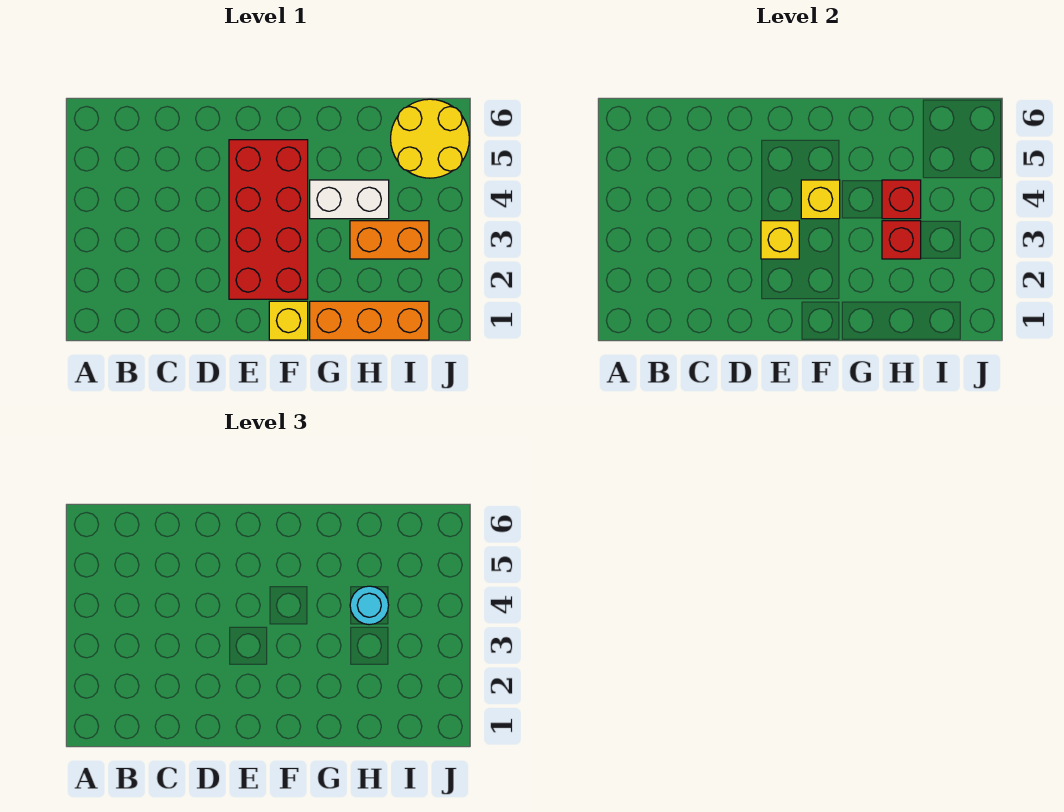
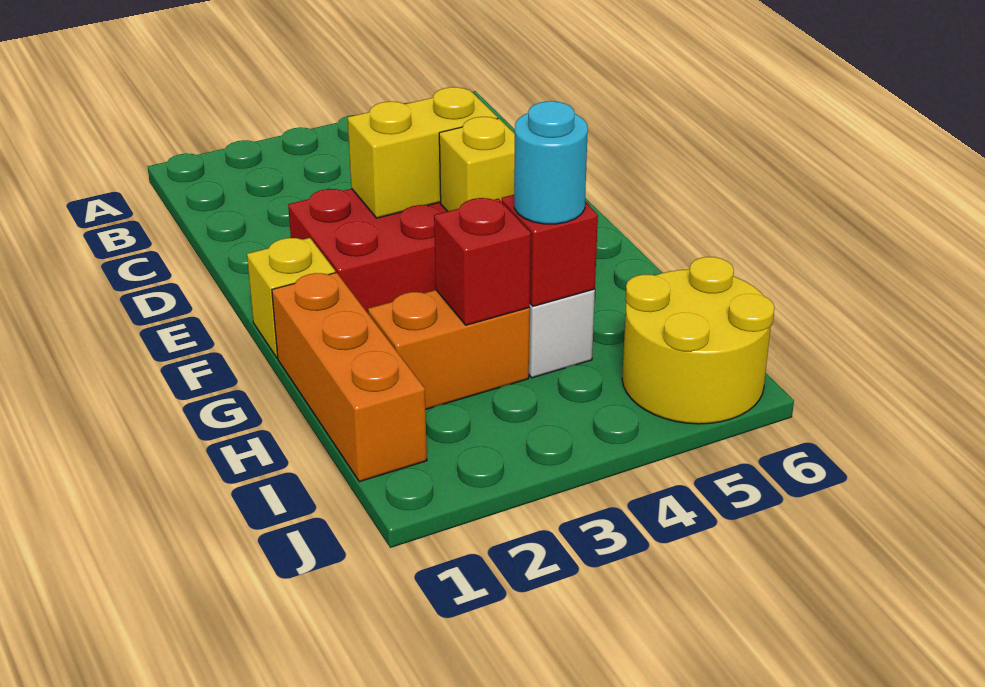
yellow brick E3 level 2 -> yellow brick E3:E4 level 2
orange brick H3:I3 level 1 -> orange brick H2:H3 level 1

